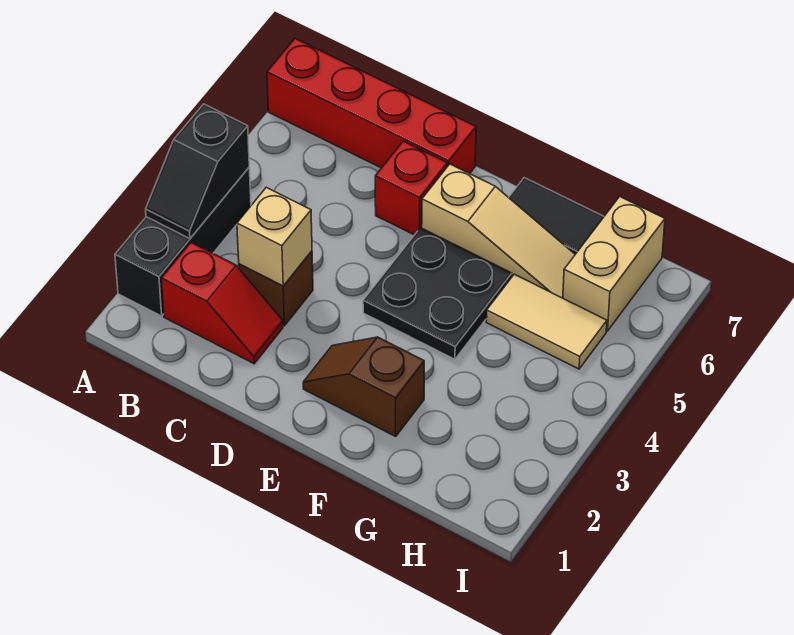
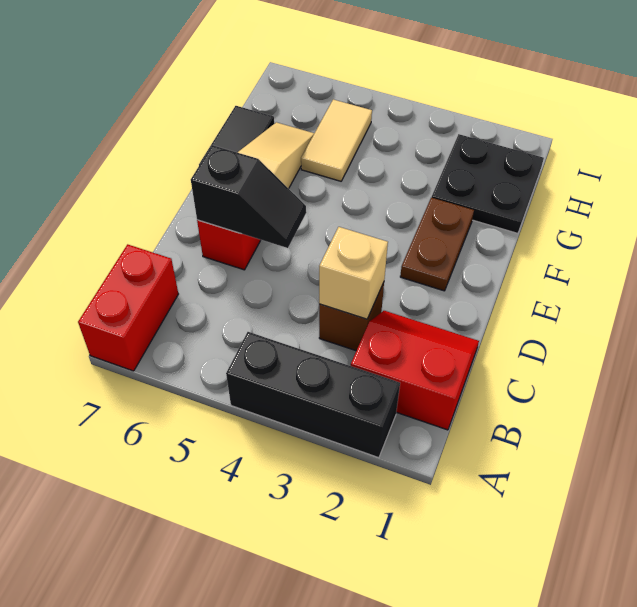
black slope A3:A4 level 2 top 4 -> black slope D5:D6 level 2 top 6
red brick A7:D7 level 1 -> red brick A7:B7 level 1
red slope B2:C2 level 1 top B -> red slope B1:C2 level 1 top B
brown slope E2:F2 level 1 top F -> brown plate E2:F2 level 1
black plate E4:F5 level 1 -> black plate G1:H2 level 1
tan brick H6:H7 level 1 -> none

